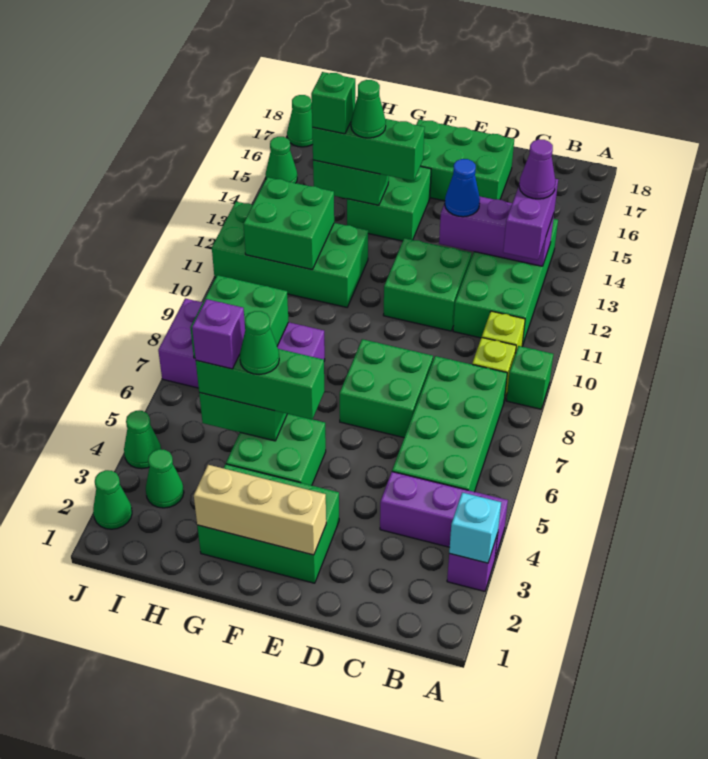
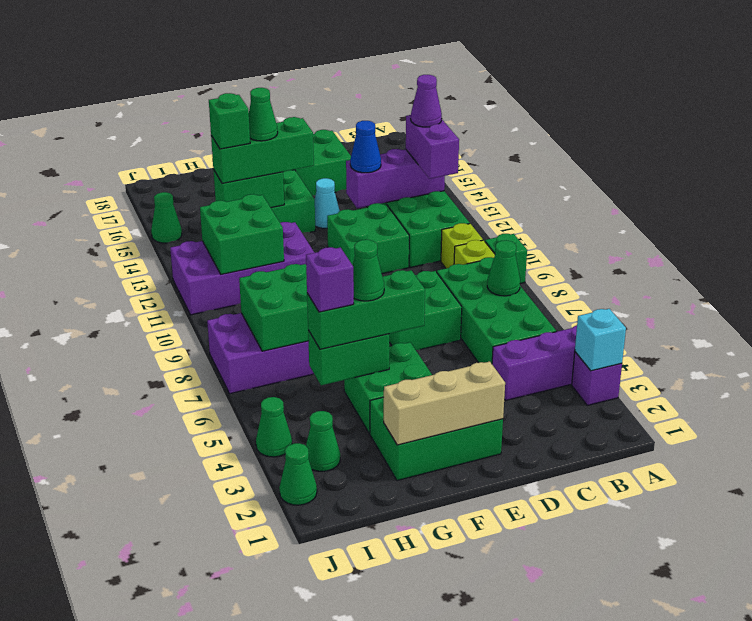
none -> cyan cone E14 level 1
green brick G11:J12 level 1 -> purple brick G11:J12 level 1
green cone J17 level 1 -> green cone B7 level 2

